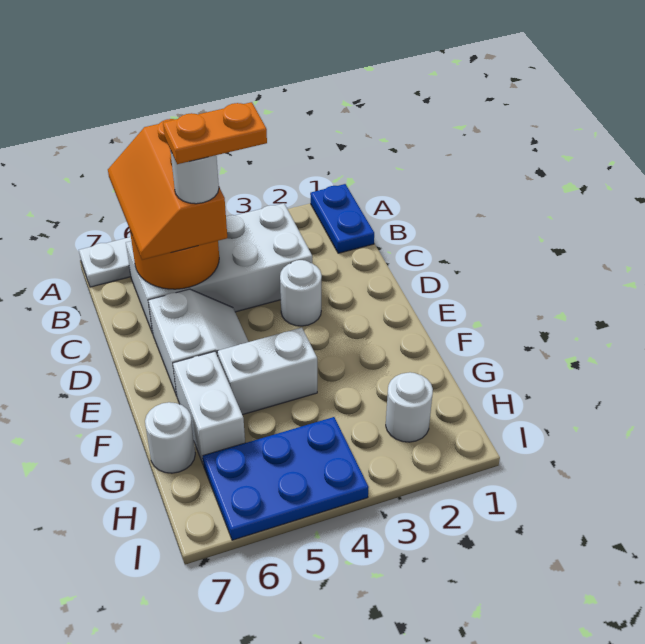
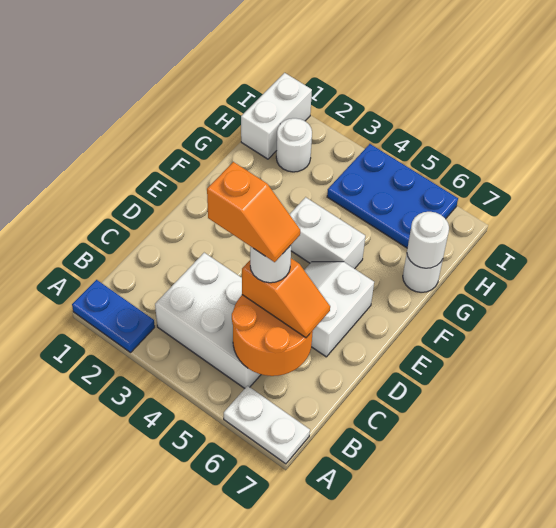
blue plate A1:B1 level 1 -> blue plate A1:A2 level 1
orange slope A5:C6 level 3 top 5 -> orange slope C5:C6 level 3 top 5
white brick B3:C6 level 1 -> white brick B3:C5 level 1
orange plate C4:C5 level 5 -> orange slope C4:C5 level 5 top 4
white round brick D3 level 1 -> white round brick G7 level 2
white brick F6:G6 level 1 -> white brick H1:I1 level 1

